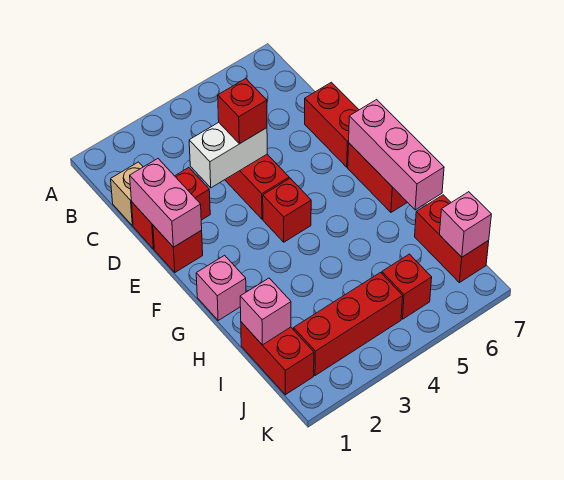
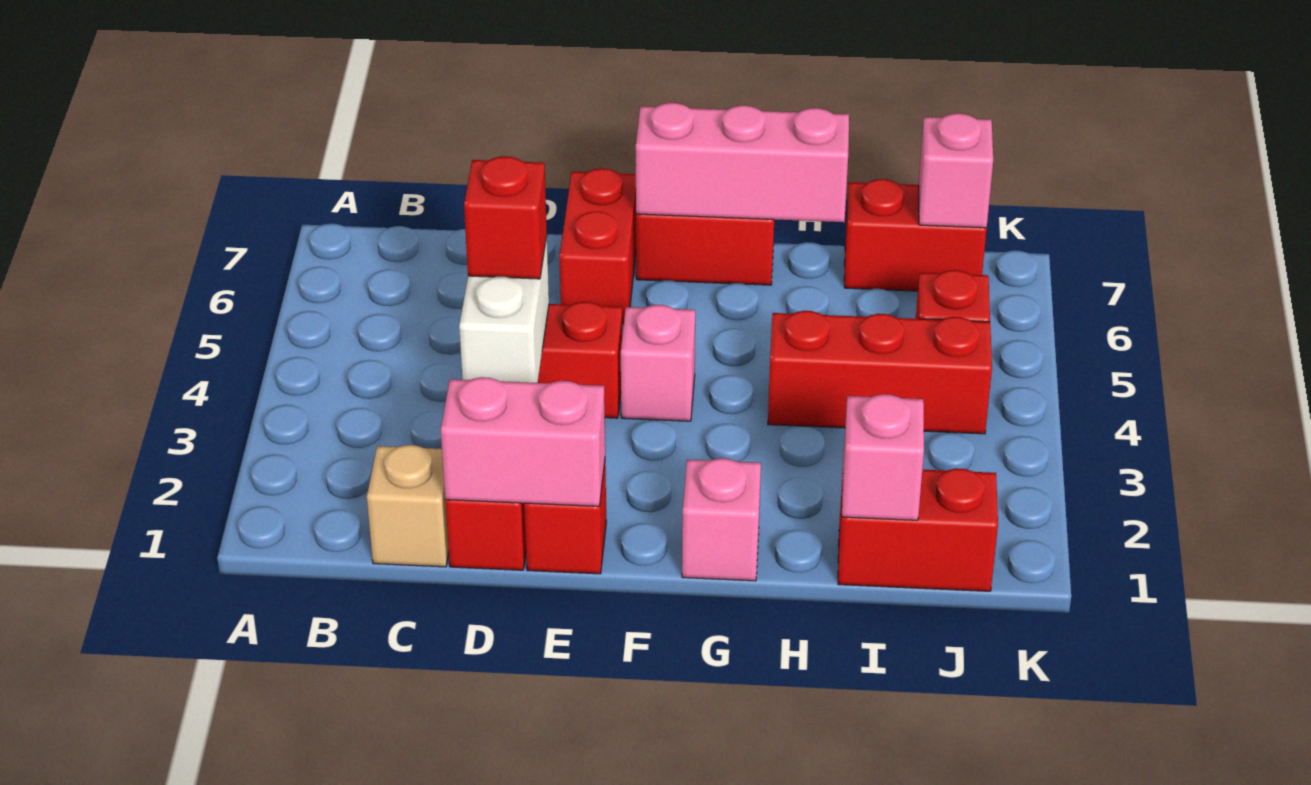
red brick D7:E7 level 1 -> red brick E6:E7 level 1
red brick F4 level 1 -> pink brick F4 level 1
red brick J2:J4 level 1 -> red brick H4:J4 level 1

